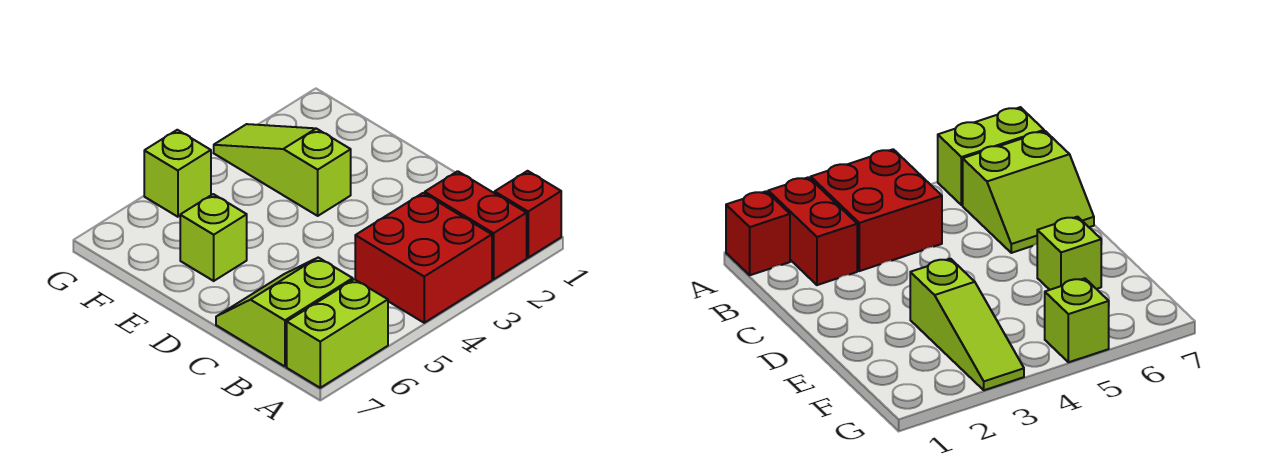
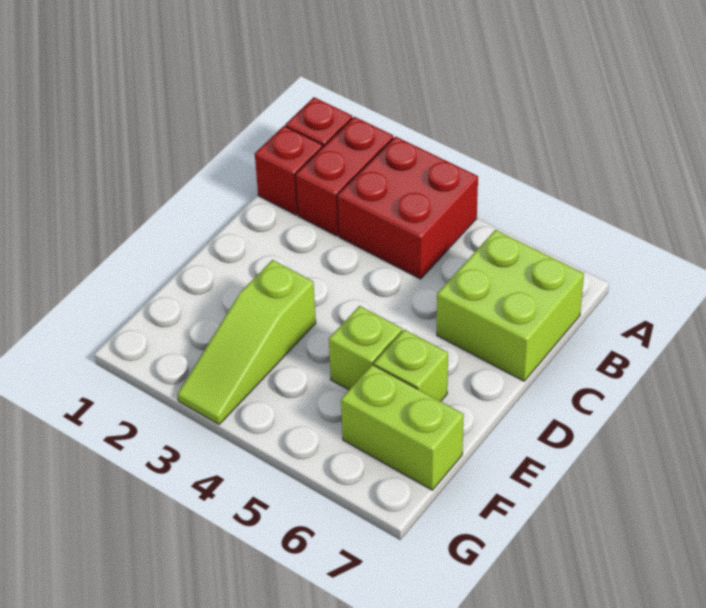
lime brick A6:A7 level 1 -> lime brick F6:F7 level 1
none -> red brick B1 level 1
lime slope B6:C7 level 1 top B -> lime brick B6:C7 level 1
lime brick G5 level 1 -> lime brick E5 level 1

